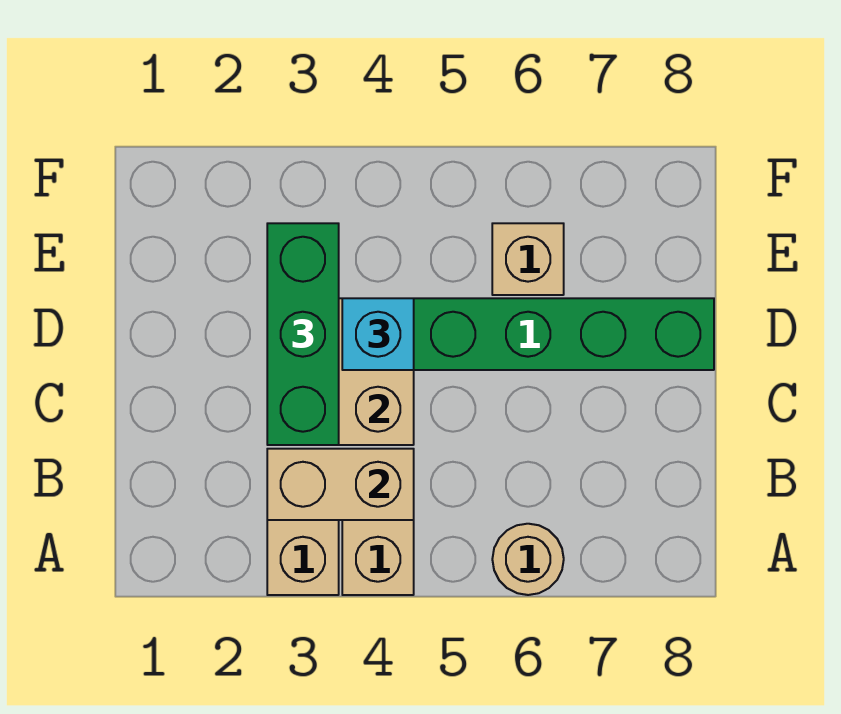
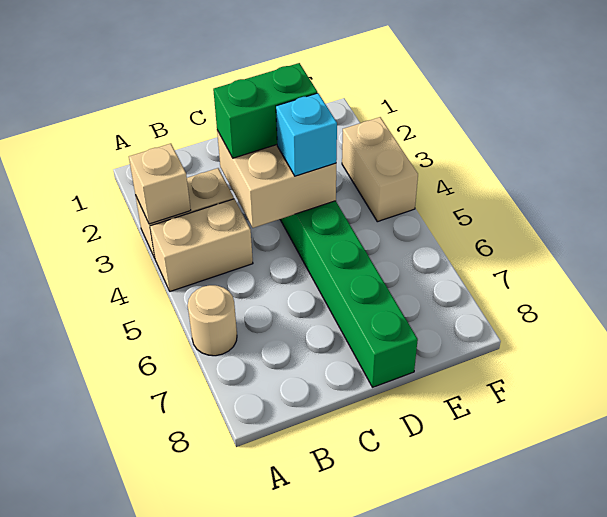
tan brick B3:B4 level 2 -> tan brick F3:F4 level 1
green brick C3:E3 level 3 -> green brick C3:D3 level 3
tan brick E6 level 1 -> tan brick A3 level 2

